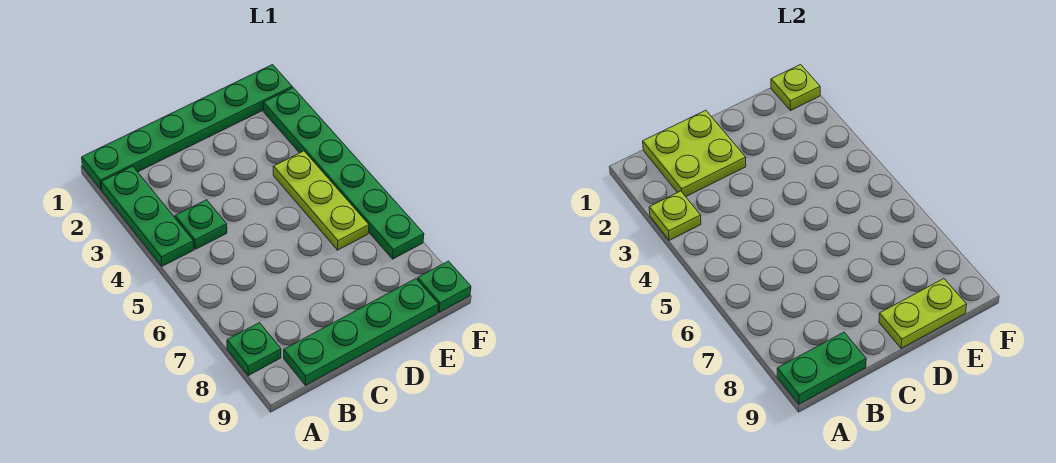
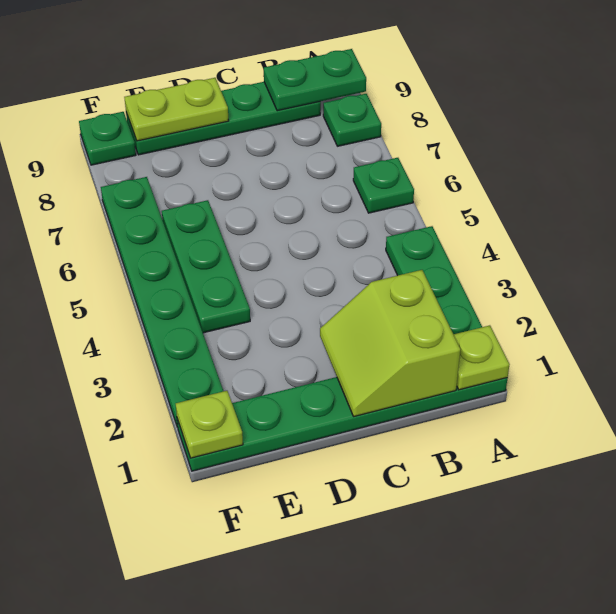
lime plate A3 level 2 -> lime plate A1 level 2
lime plate B1:C2 level 2 -> lime slope B1:C2 level 2 top B
green plate B4 level 1 -> green plate A6 level 1
lime plate E4:E6 level 1 -> green plate E4:E6 level 1

